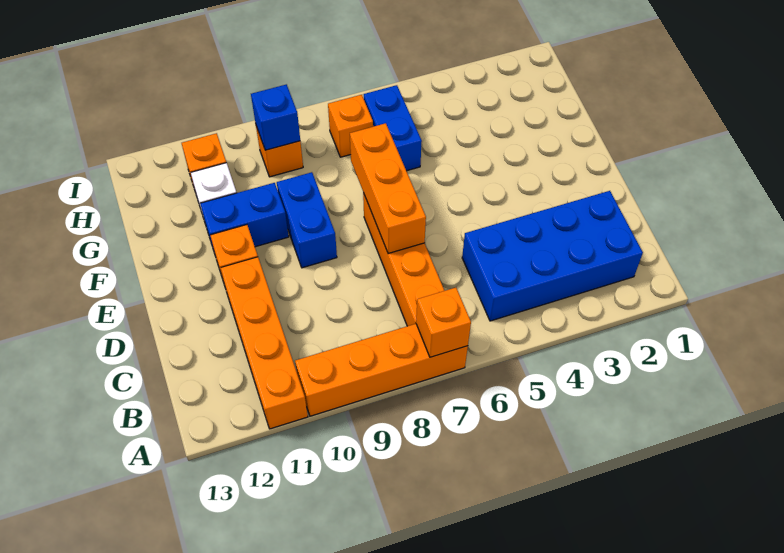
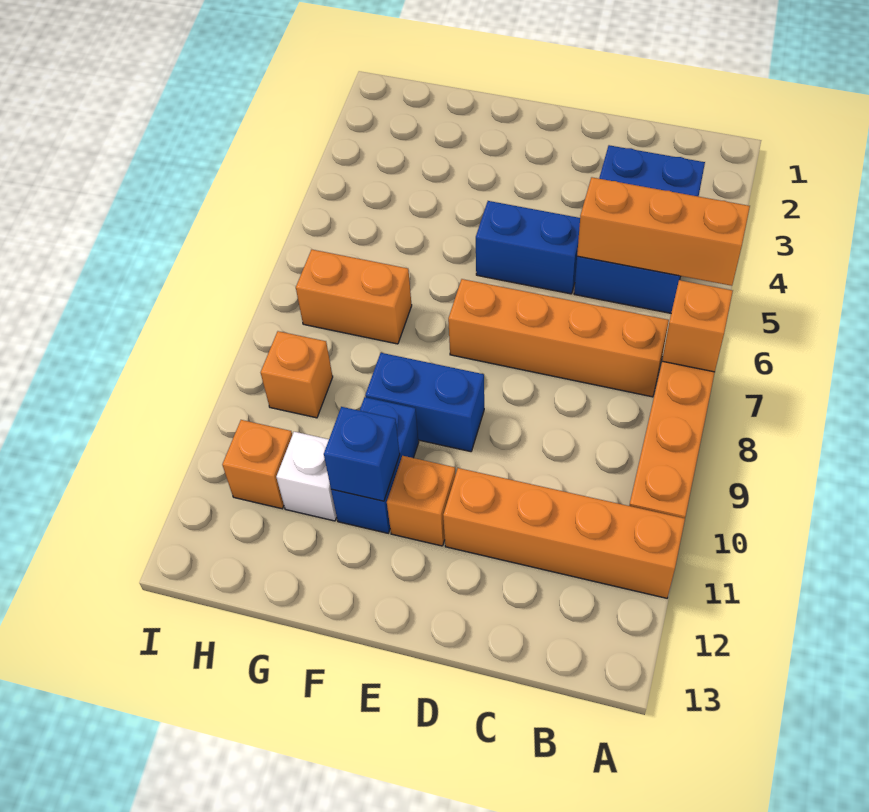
blue brick B2:C5 level 1 -> blue brick B3:C5 level 1
orange brick D7:F7 level 2 -> orange brick A5:C5 level 2
blue brick G6:H6 level 1 -> blue brick D5:E5 level 1
orange brick H7 level 1 -> orange brick G7:H7 level 1
blue brick H9 level 2 -> blue brick F11 level 2

